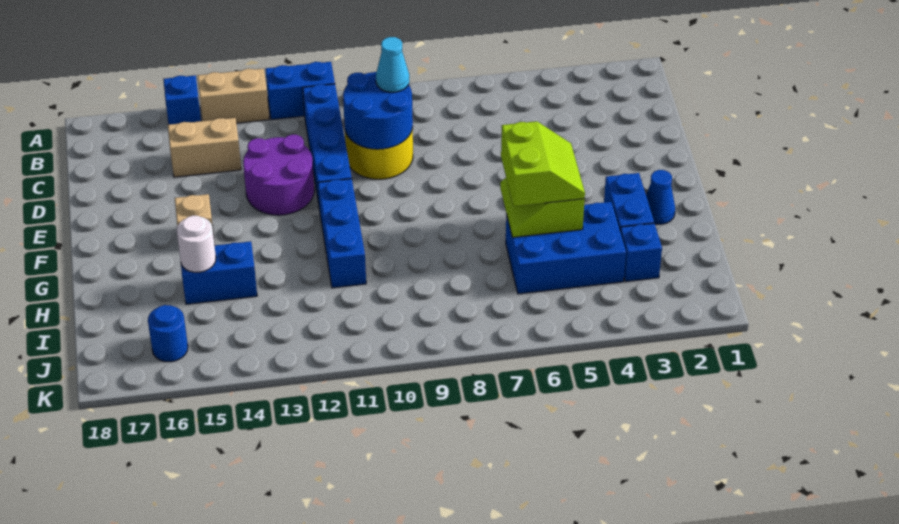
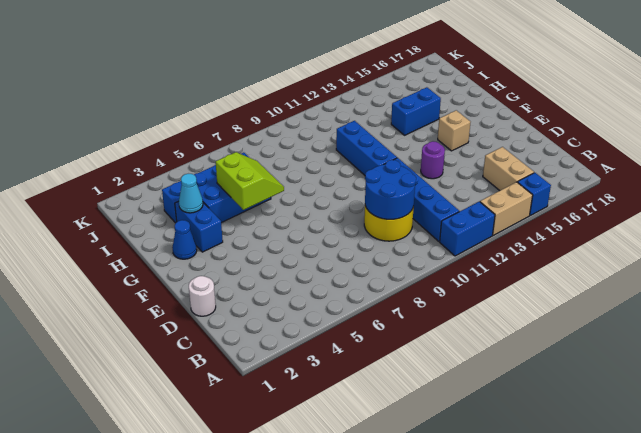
cyan cone C9 level 3 -> cyan cone H3 level 2
tan brick C14:C15 level 1 -> tan brick B15:C15 level 1
purple round brick D12:E13 level 1 -> purple round brick E13 level 1
lime slope G5:H6 level 3 top 6 -> none
white round brick H15 level 2 -> white round brick D1 level 1
blue round brick J16 level 1 -> none

